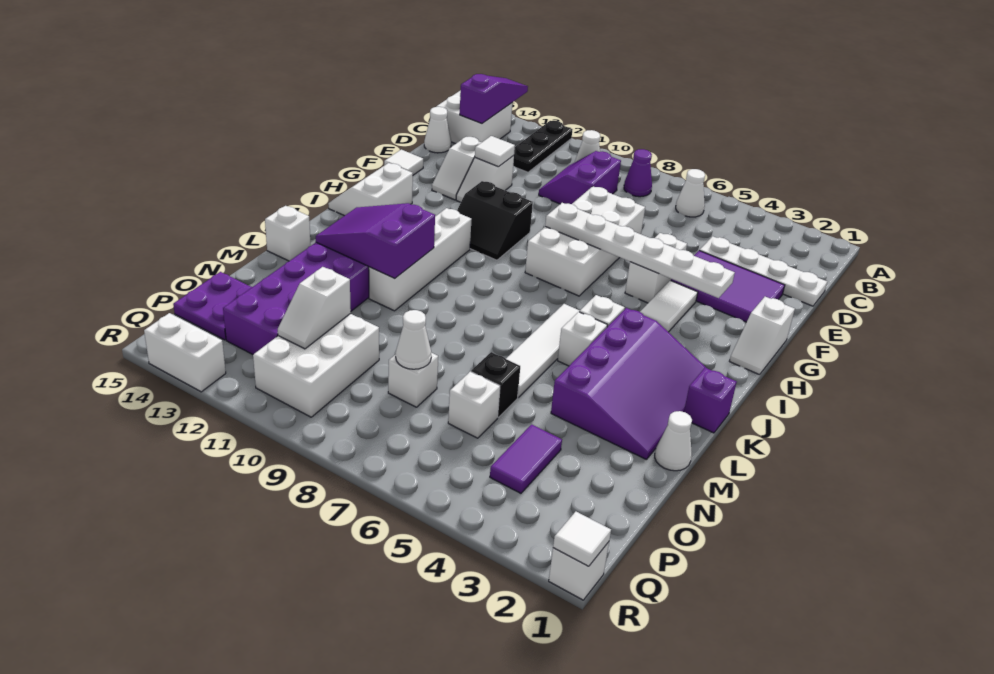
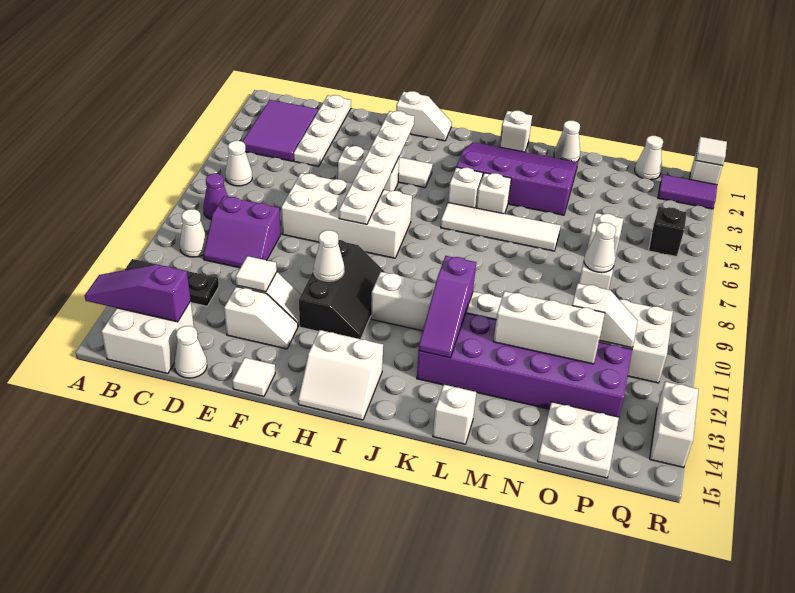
purple tile E2:F4 level 1 -> purple tile B2:C4 level 1
black slope G10:H11 level 1 top G -> black slope G10:H12 level 1 top G
none -> white cone G11 level 2
purple brick K1 level 1 -> white brick K1 level 1
purple slope K11:L13 level 2 top 11 -> purple slope K11:K13 level 2 top 11
none -> white brick M12:O12 level 2
black brick N6 level 1 -> black brick Q5 level 1
purple tile O4:P4 level 1 -> purple tile Q2:R2 level 1
purple plate O14:P15 level 1 -> white plate O14:P15 level 1
none -> white cone P1 level 1

